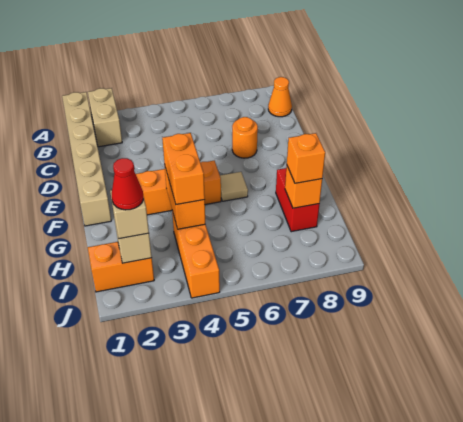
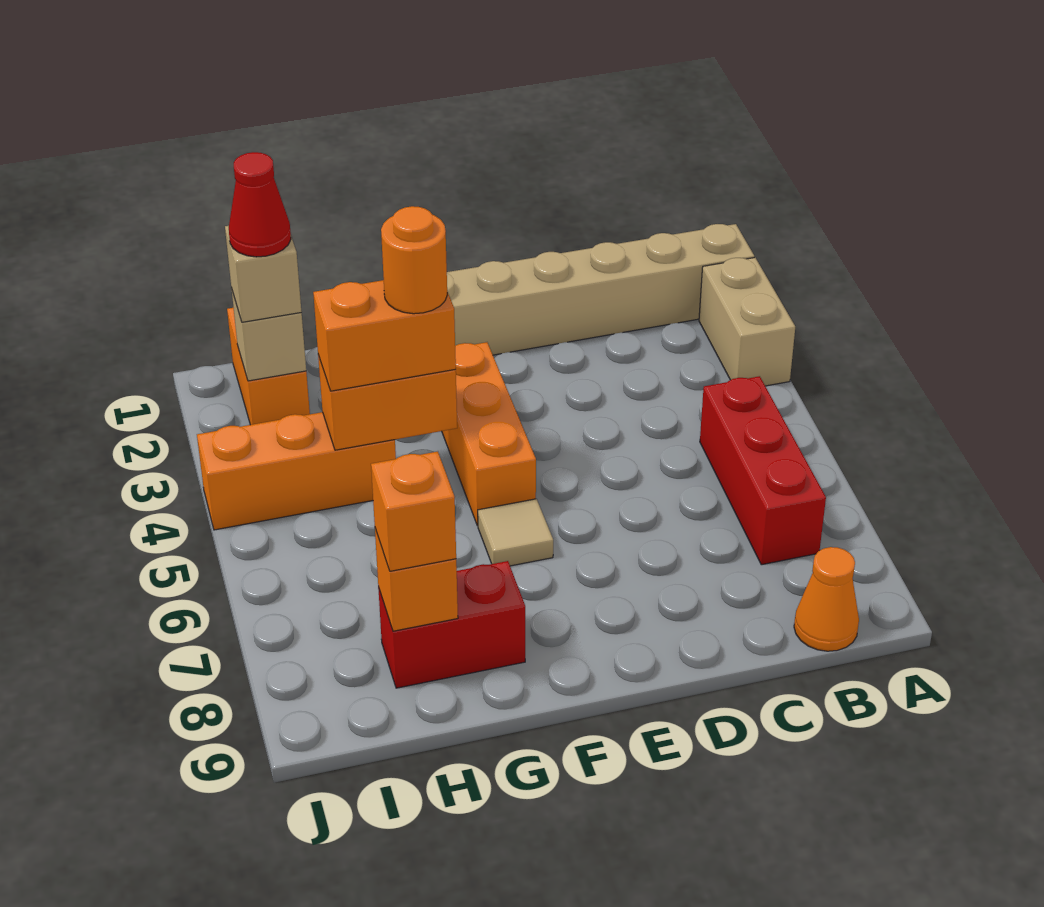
tan brick A2:B2 level 1 -> tan brick A2:A3 level 1
none -> red brick B5:B7 level 1
orange round brick D7 level 1 -> orange round brick G4 level 4

